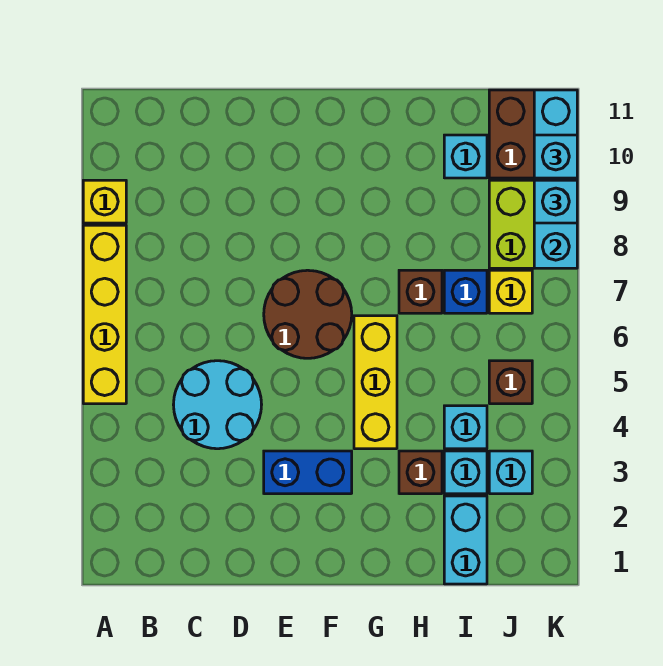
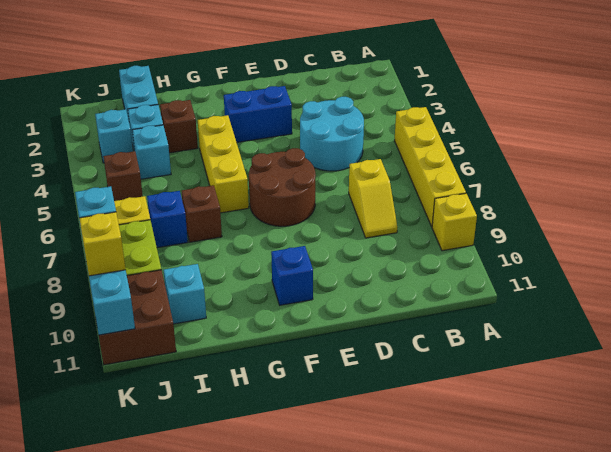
none -> yellow slope C7:C8 level 1 top 7
none -> blue brick F10 level 1
cyan brick K10 level 3 -> yellow brick K10 level 3

